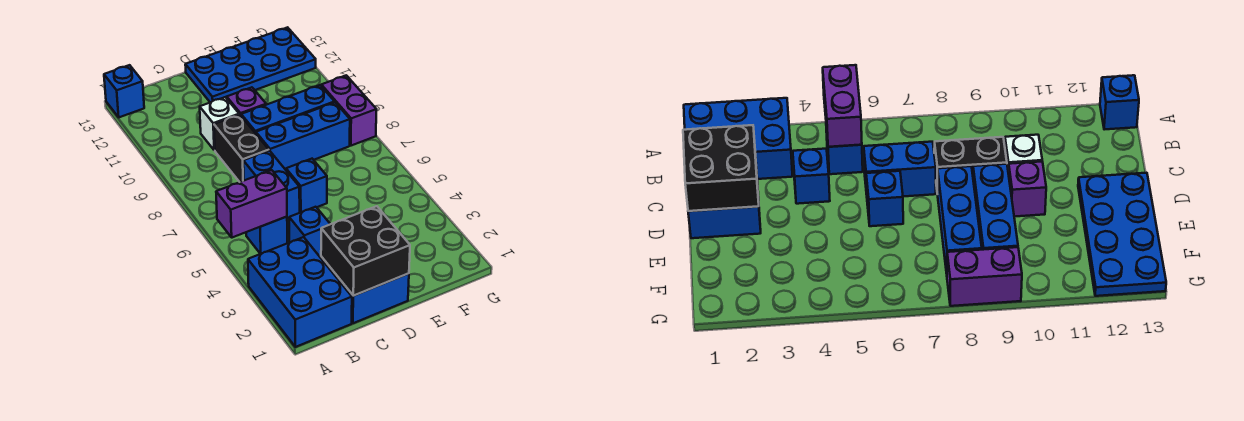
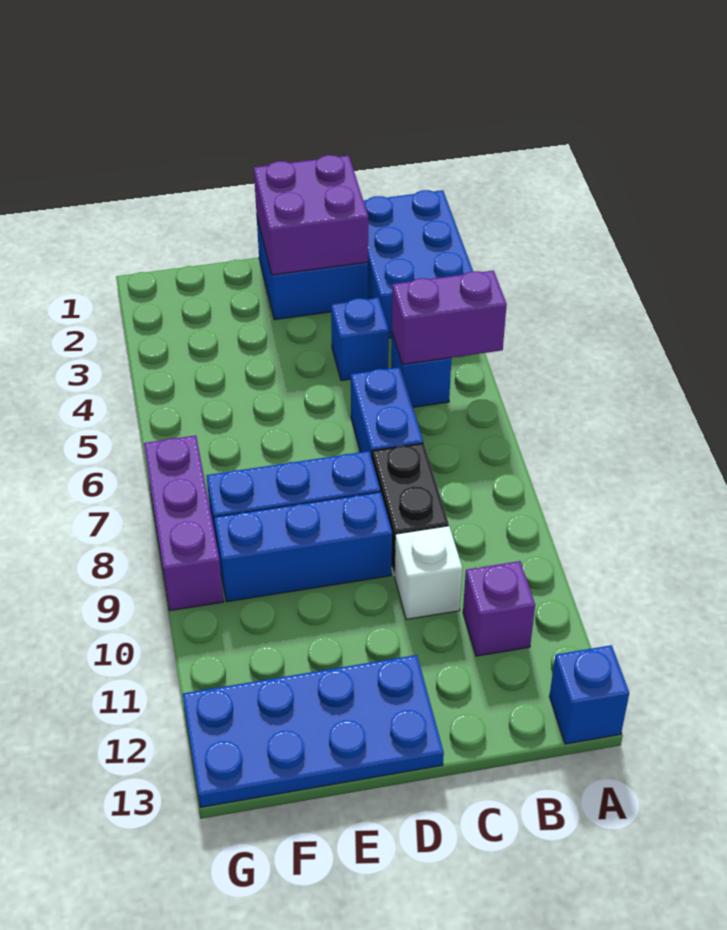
black brick C1:D2 level 2 -> purple brick C1:D2 level 2
blue brick D6 level 1 -> none
purple brick D10 level 1 -> purple brick B11 level 1
purple brick G8:G9 level 1 -> purple brick G7:G9 level 1

